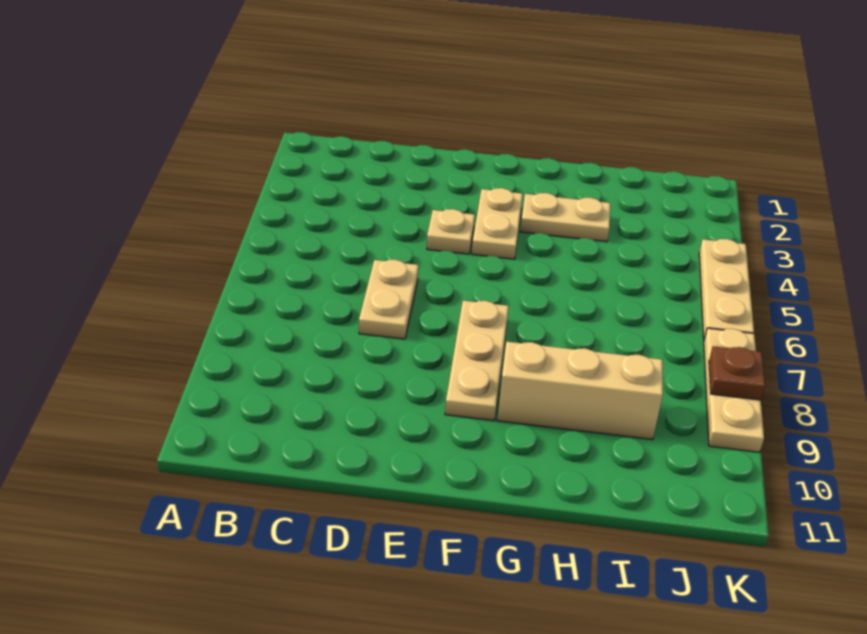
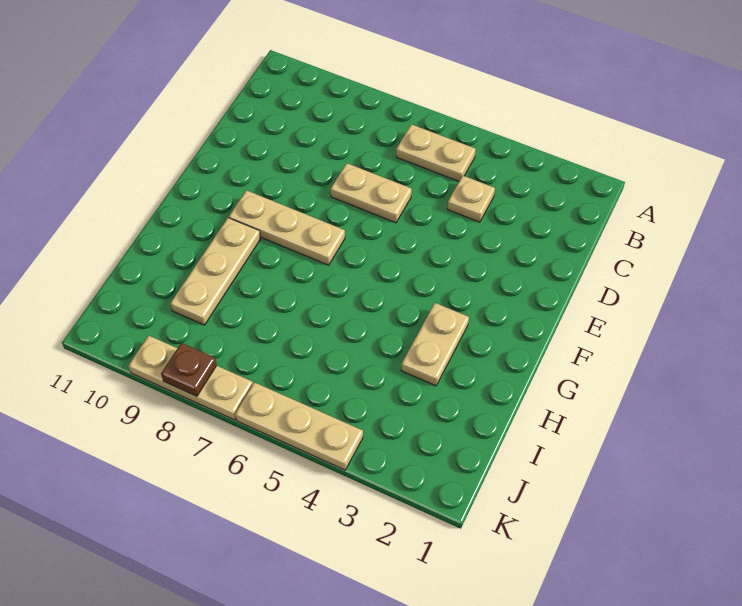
tan plate E4 level 1 -> tan plate C4 level 1
tan plate F3:F4 level 1 -> tan plate B5:B6 level 1
tan brick G9:I9 level 1 -> tan plate G9:I9 level 1

